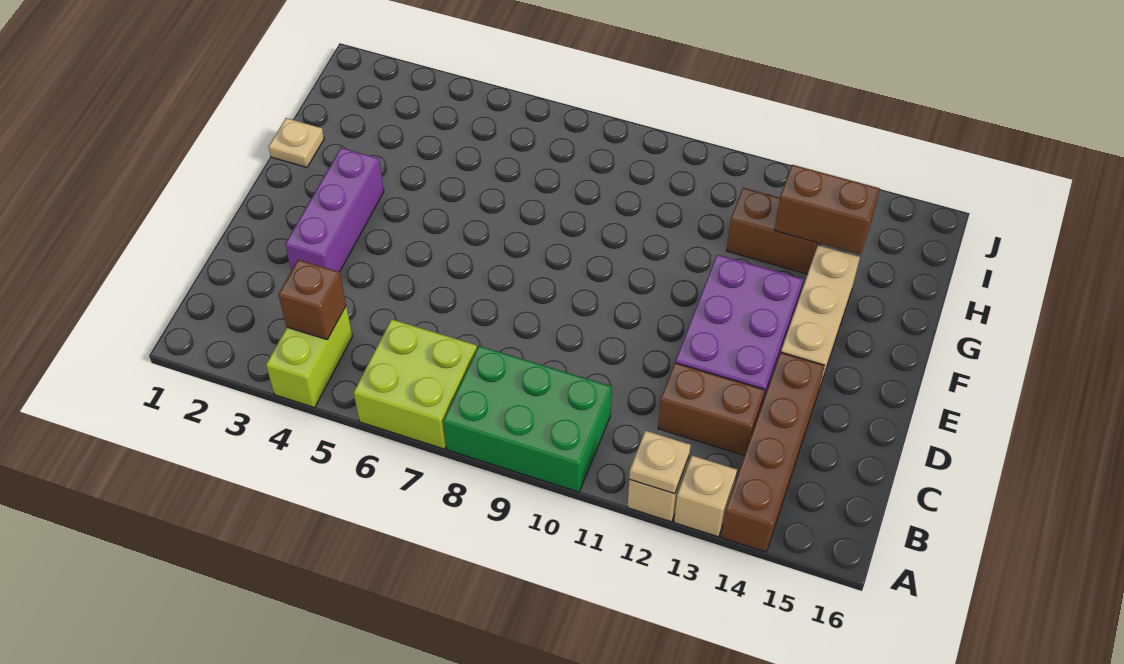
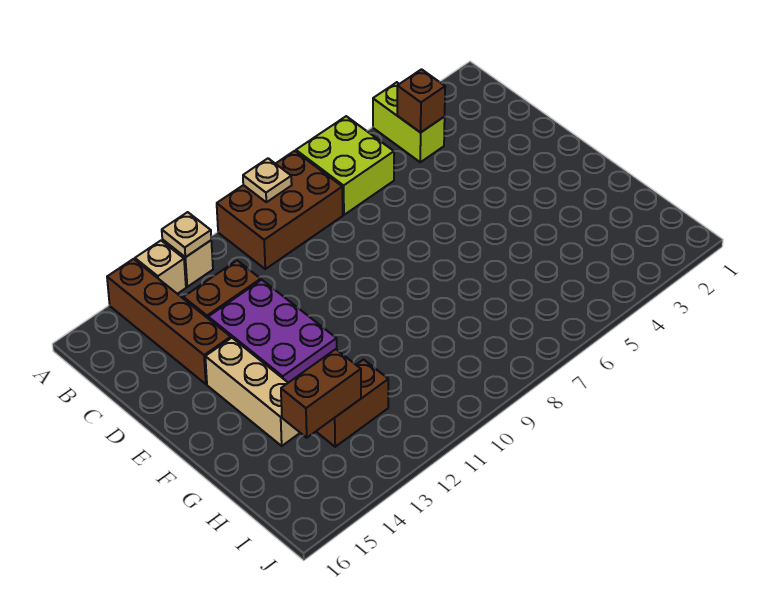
green brick A8:B10 level 1 -> brown brick A8:B10 level 1
purple brick D3:F3 level 1 -> none
tan plate G1 level 1 -> tan plate A9 level 2

